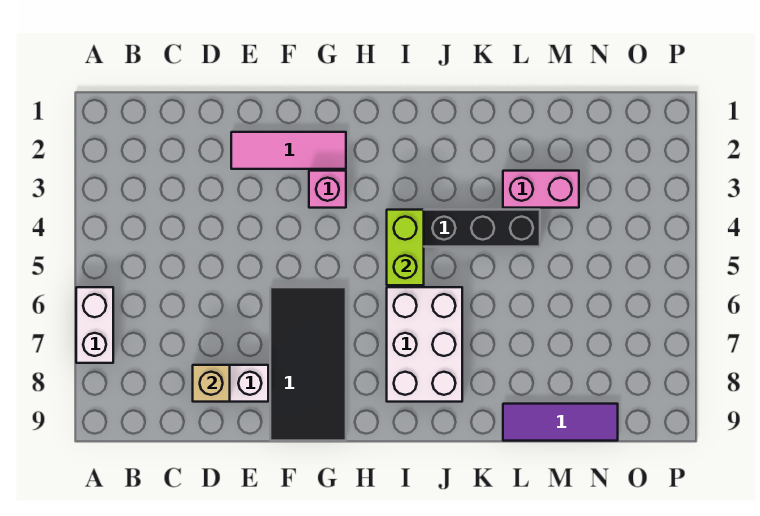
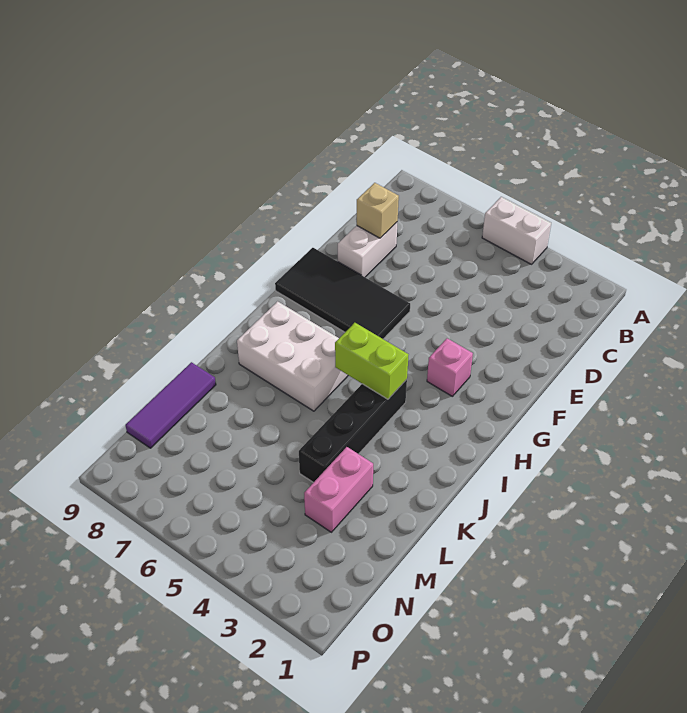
white brick A6:A7 level 1 -> white brick A4:A5 level 1
pink tile E2:G2 level 1 -> none

